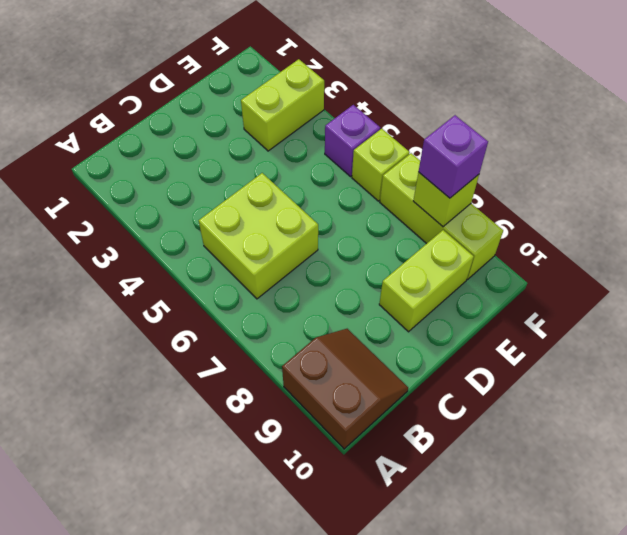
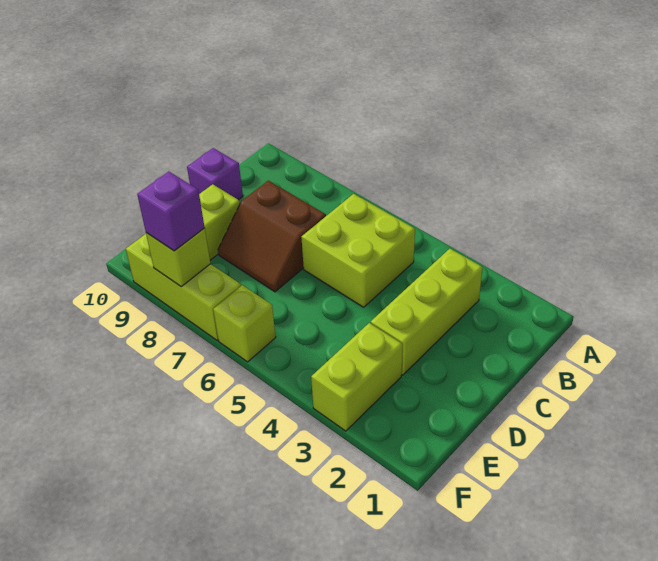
brown slope A9:B10 level 1 top A -> brown slope C7:D8 level 1 top C
none -> lime brick B3:D3 level 1
purple brick F5 level 1 -> purple brick C10 level 1

